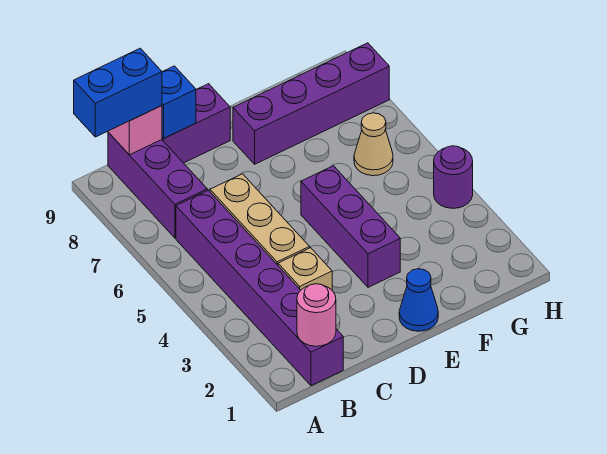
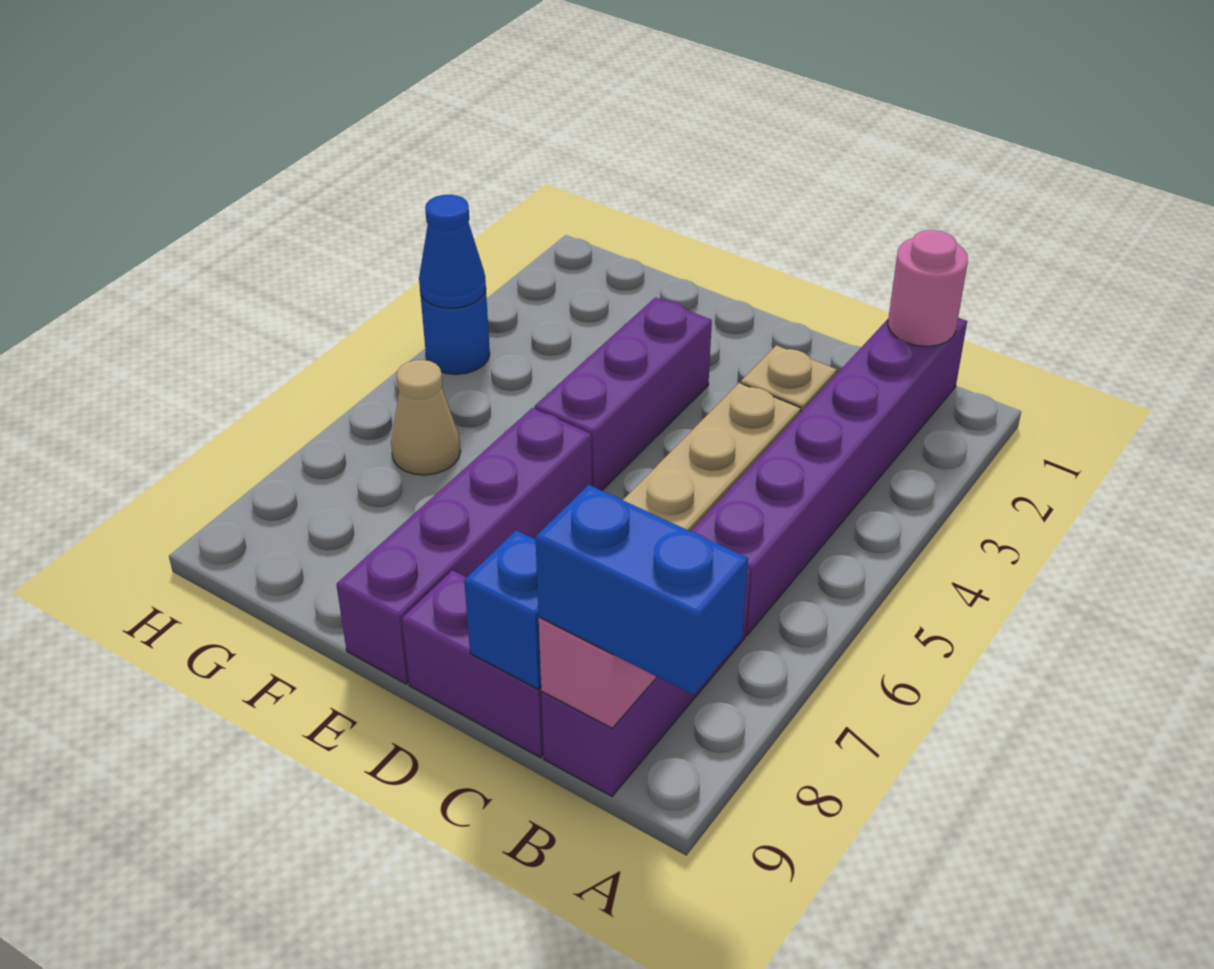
blue cone E1 level 1 -> blue cone H4 level 2
purple brick E8:H8 level 1 -> purple brick E6:E9 level 1
purple round brick H4 level 1 -> blue round brick H4 level 1

